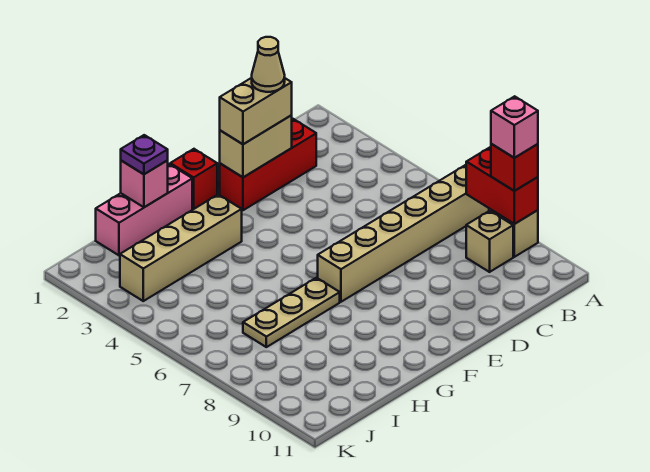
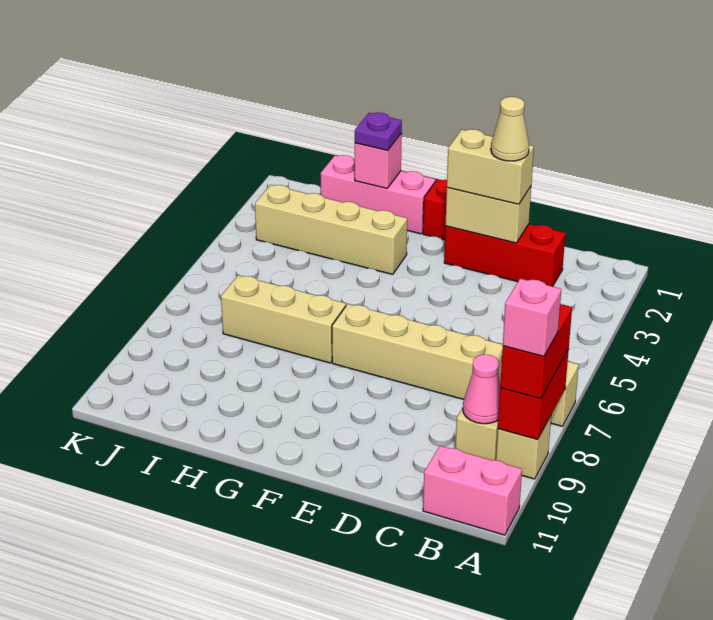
red brick A9 level 3 -> red brick A8:A9 level 3
none -> pink brick A11:B11 level 1
none -> pink cone B9 level 2
tan plate G7:I7 level 1 -> tan brick G7:I7 level 1

